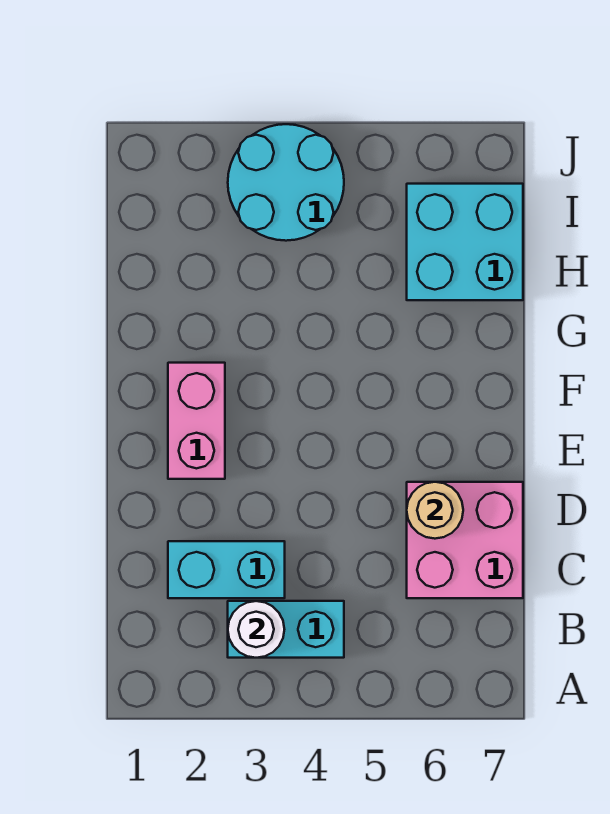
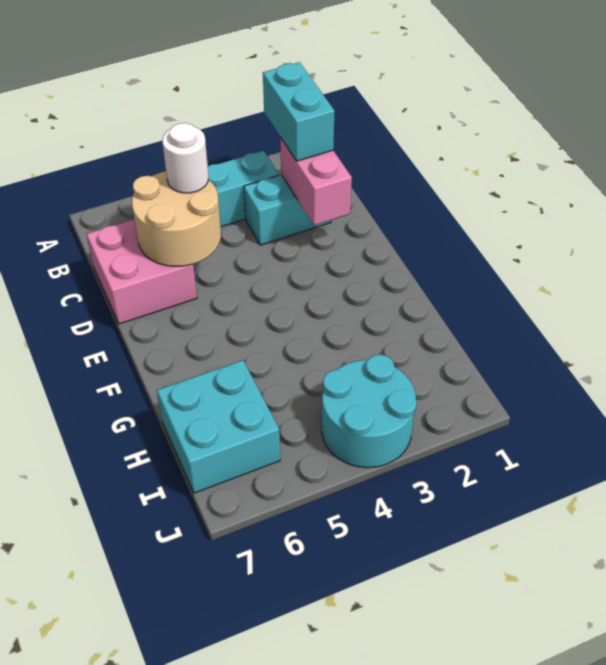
none -> cyan brick B2:C2 level 3
white round brick B3 level 2 -> white round brick C5 level 3
tan round brick D6 level 2 -> tan round brick C5:D6 level 2
pink brick E2:F2 level 1 -> pink brick C2:D2 level 2

